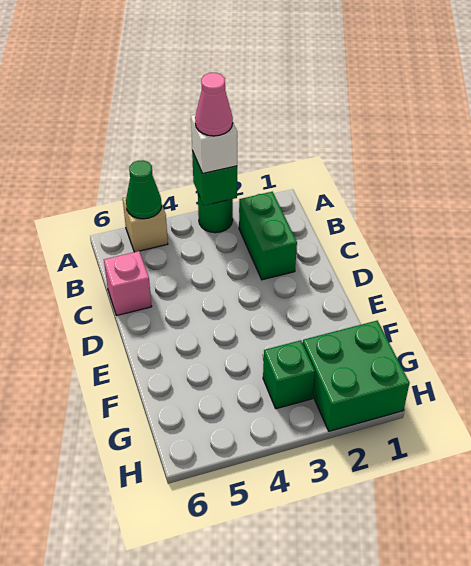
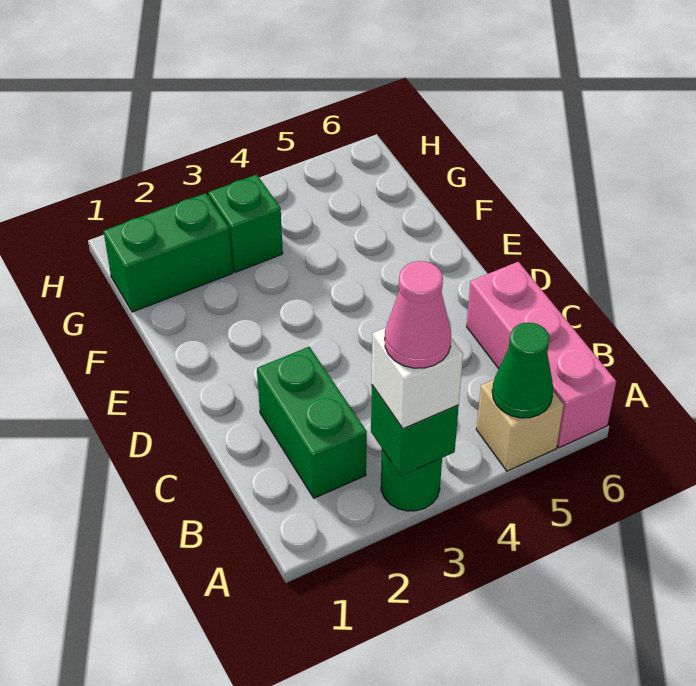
pink brick C6 level 1 -> pink brick A6:C6 level 1
green brick G1:H2 level 1 -> green brick G1:G2 level 1

